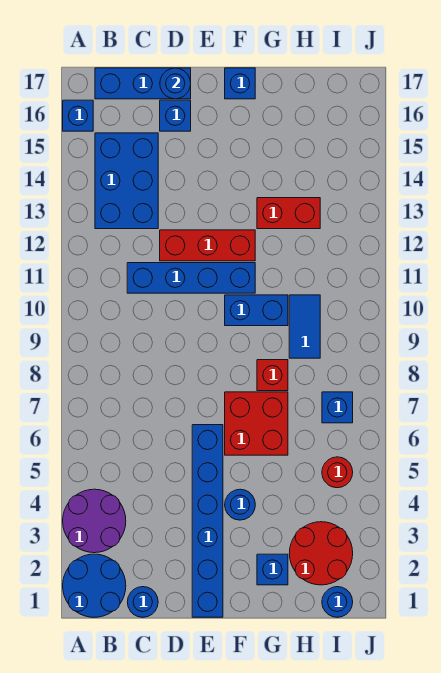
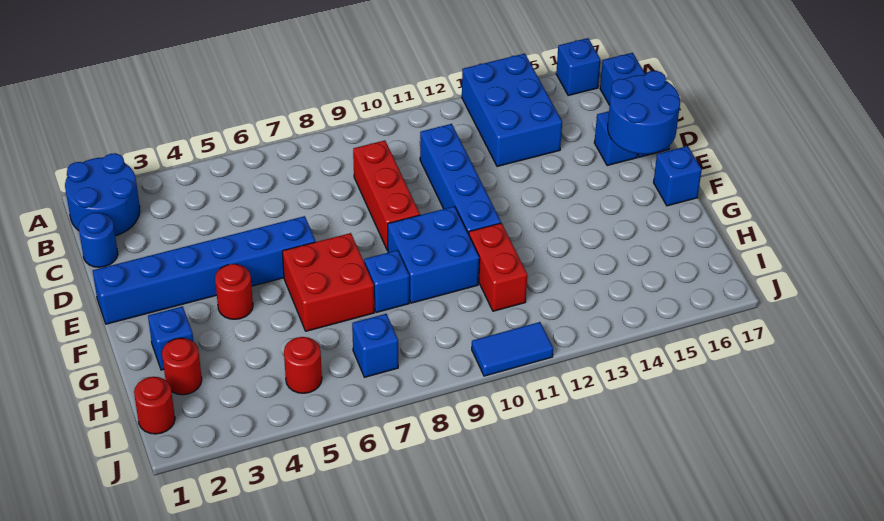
purple round brick A3:B4 level 1 -> none
blue brick B13:C15 level 1 -> blue brick A13:C14 level 1
red brick D12:F12 level 1 -> red brick C9:E9 level 1
blue round brick D17 level 2 -> blue round brick D16:E17 level 2
blue round brick F4 level 1 -> red round brick F4 level 1
blue brick F10:G10 level 1 -> blue brick F9:G10 level 1
red brick G8 level 1 -> blue brick G8 level 1
red brick G13:H13 level 1 -> red brick G11:H11 level 1
red round brick H2:I3 level 1 -> red round brick H2 level 1
blue tile H9:H10 level 1 -> blue tile J10:J11 level 1
blue round brick I1 level 1 -> red round brick I1 level 1

